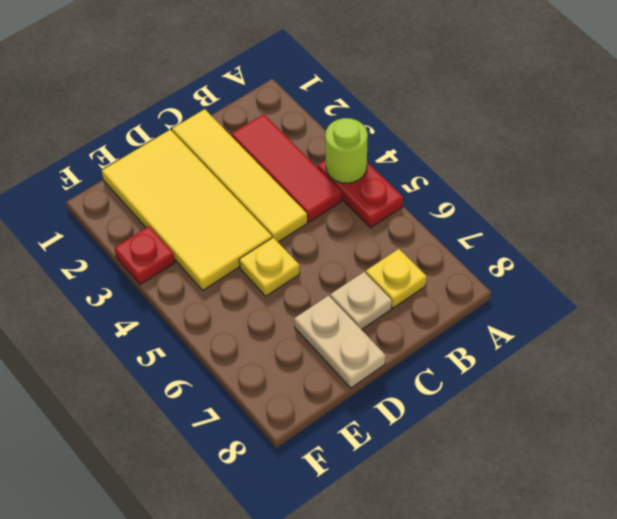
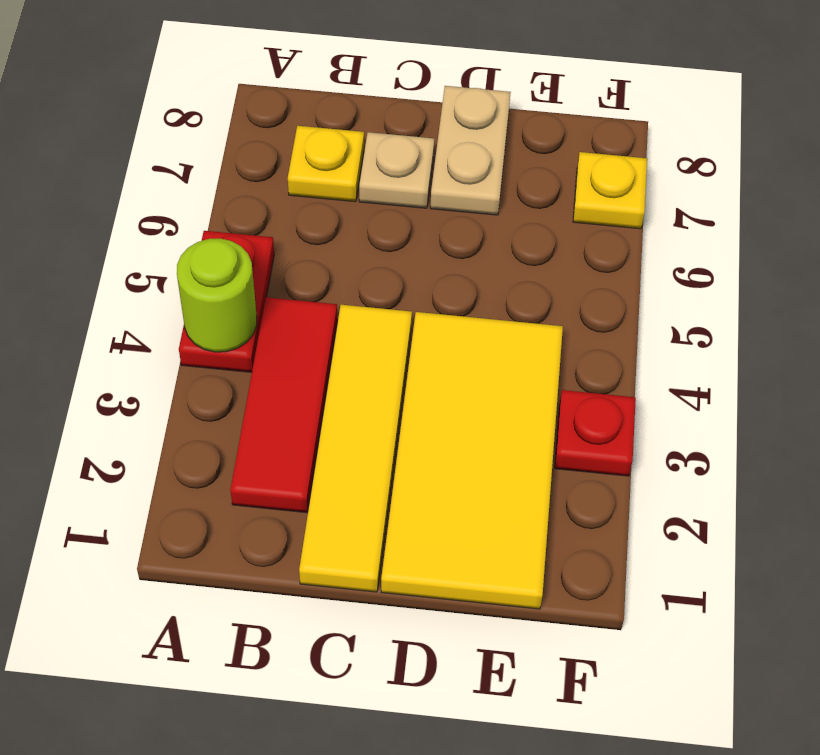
yellow plate D5 level 1 -> yellow plate F7 level 1

